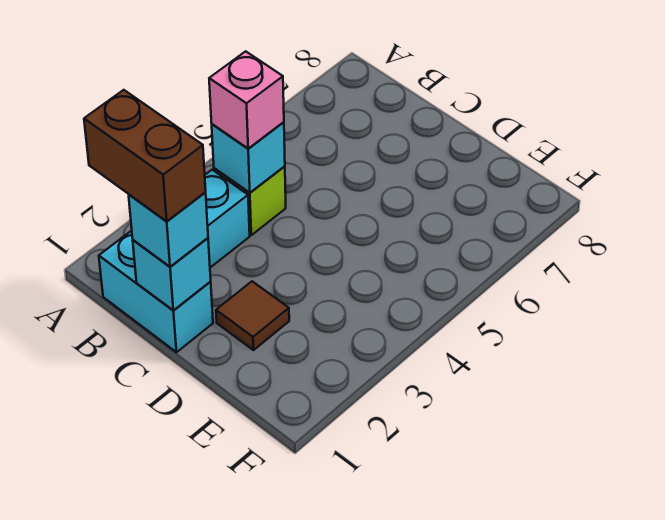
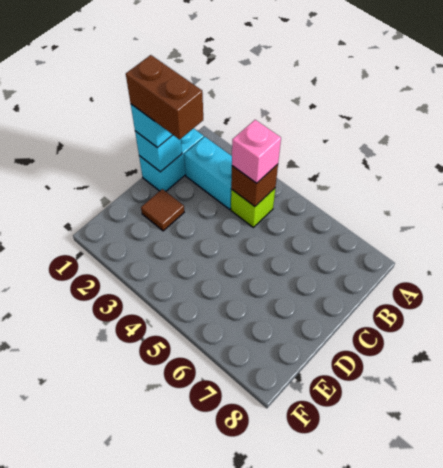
brown brick B1:C1 level 4 -> brown brick C1:C2 level 4
cyan brick B4 level 2 -> brown brick B4 level 2

